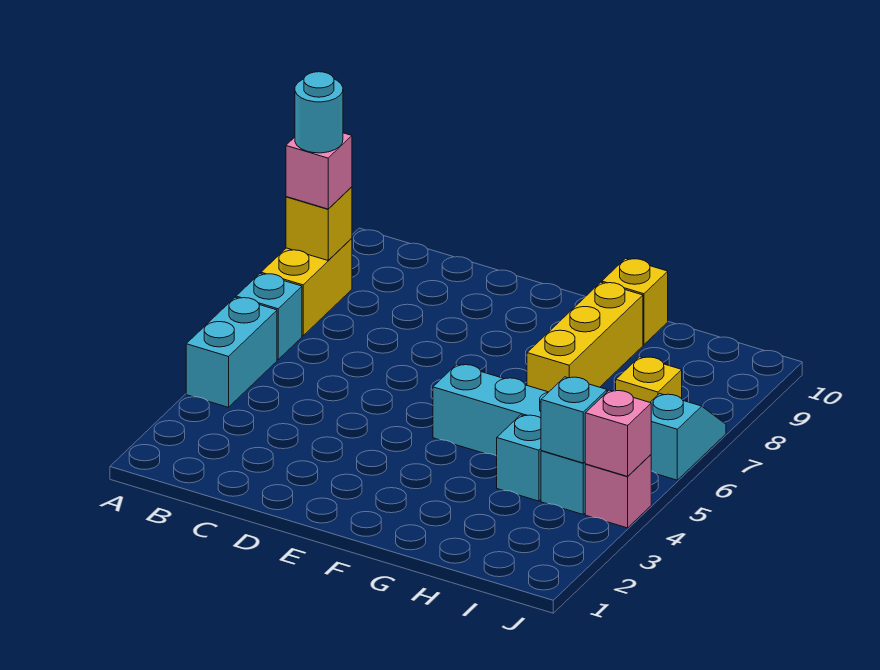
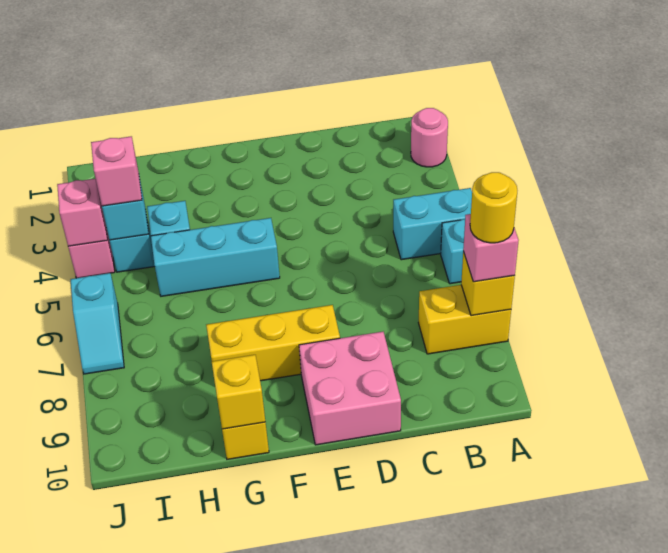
none -> pink round brick A2 level 1
cyan brick A4:A5 level 1 -> cyan brick A5:B5 level 1
yellow brick A7:A8 level 1 -> yellow brick A8:B8 level 1
cyan round brick A8 level 4 -> yellow round brick A8 level 4
none -> pink brick D9:E10 level 1
yellow brick G7:G9 level 1 -> yellow brick E8:G8 level 1
none -> pink brick I4 level 3
yellow brick I7 level 1 -> yellow brick G10 level 2

